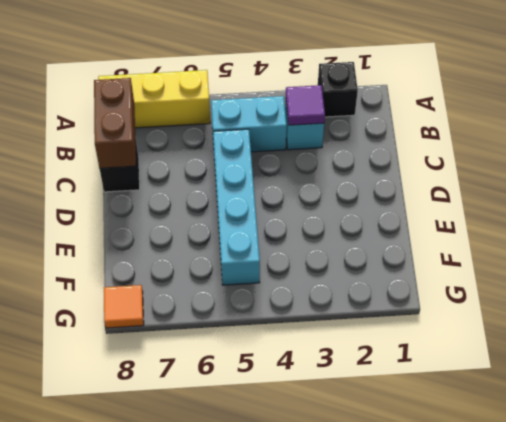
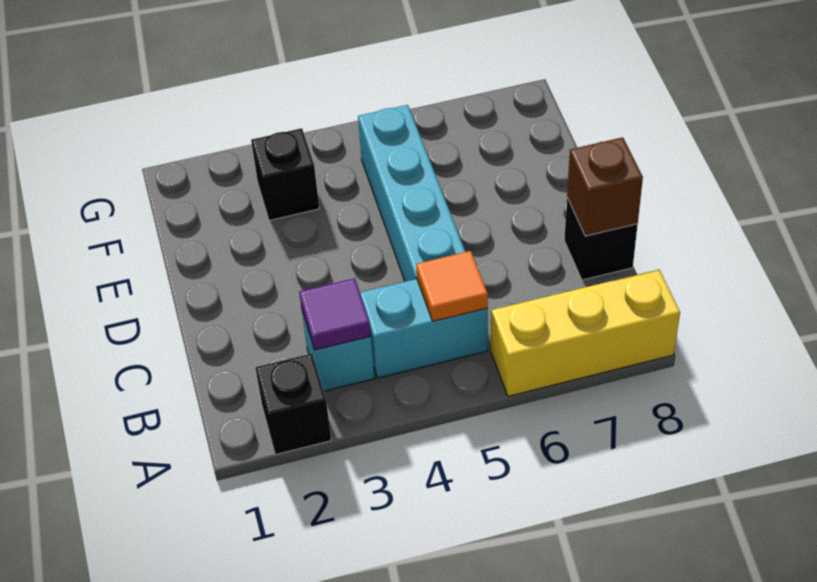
brown brick B8:C8 level 2 -> brown brick C8 level 2
none -> black brick F3 level 1
orange tile G8 level 1 -> orange tile B5 level 2

